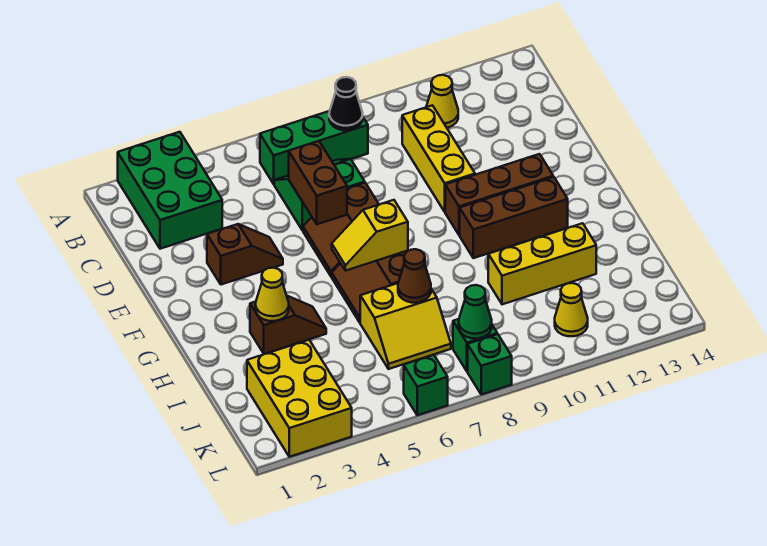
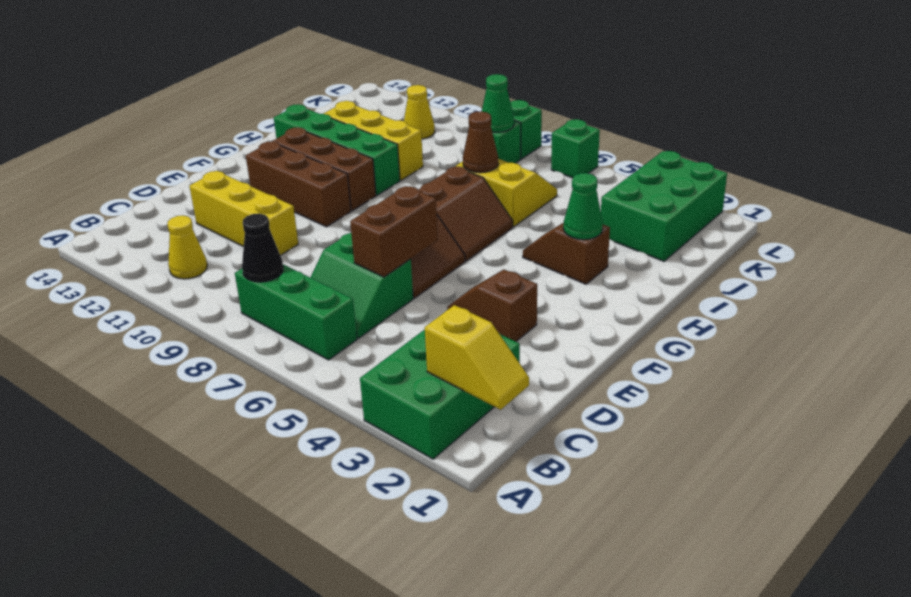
yellow brick C10:E10 level 1 -> yellow brick D10:D12 level 1
yellow slope G6:G7 level 2 top 7 -> yellow slope B1:B2 level 2 top 2
yellow cone H3 level 2 -> green cone H3 level 2
none -> green brick H10:H13 level 1
yellow brick J2:L3 level 1 -> green brick J2:L3 level 1

